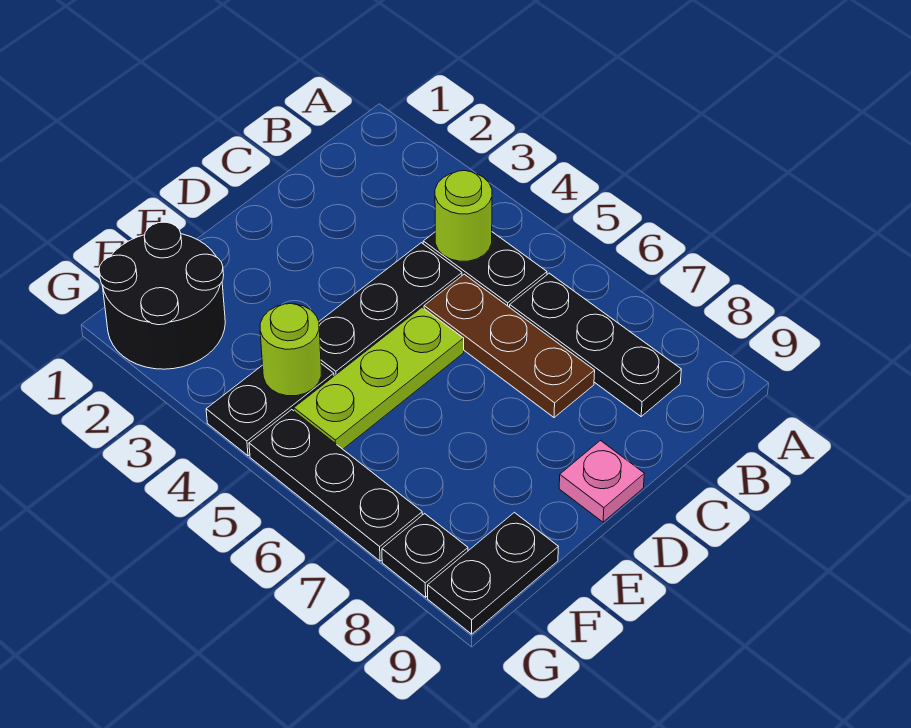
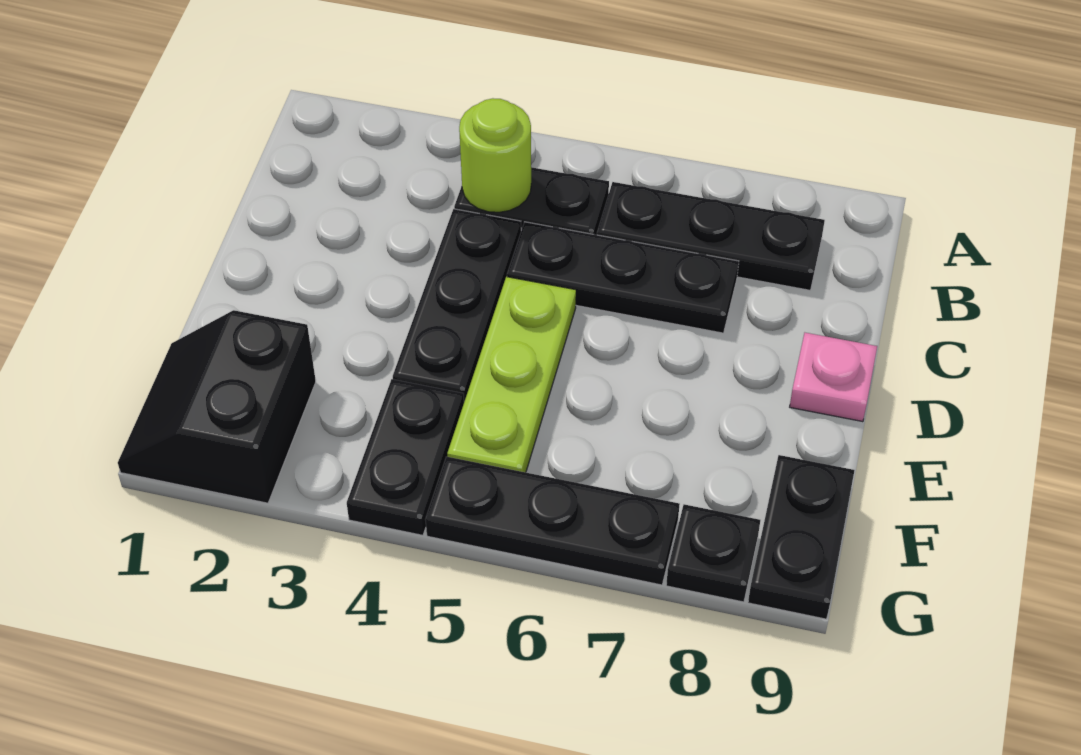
brown plate C5:C7 level 1 -> black plate C5:C7 level 1
black round brick F1:G2 level 1 -> black slope F1:G2 level 1 top 2
lime round brick F4 level 2 -> none

